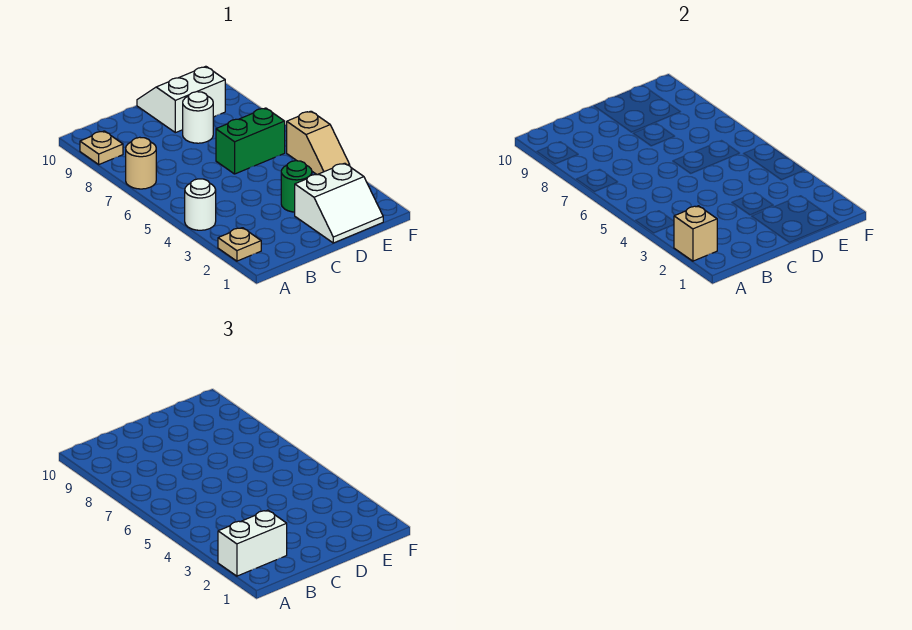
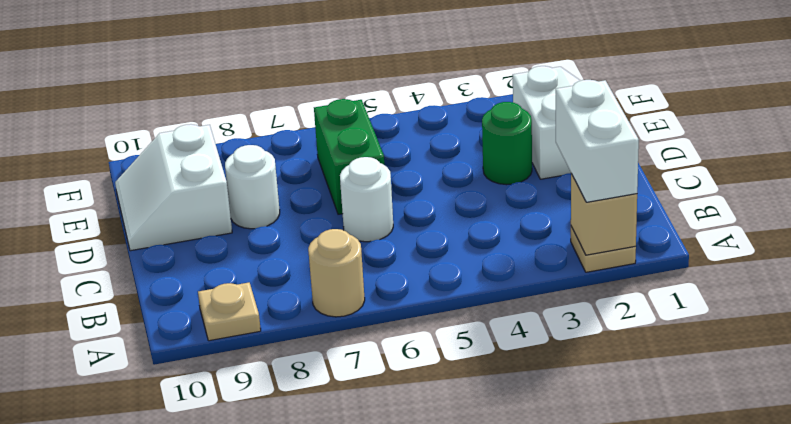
white round brick A4 level 1 -> white round brick C6 level 1
tan slope F4:F5 level 1 top 5 -> none

